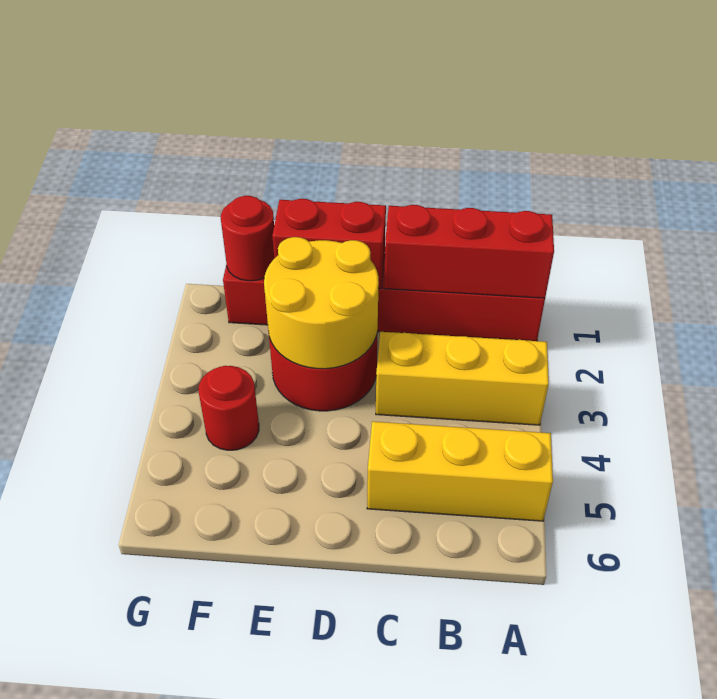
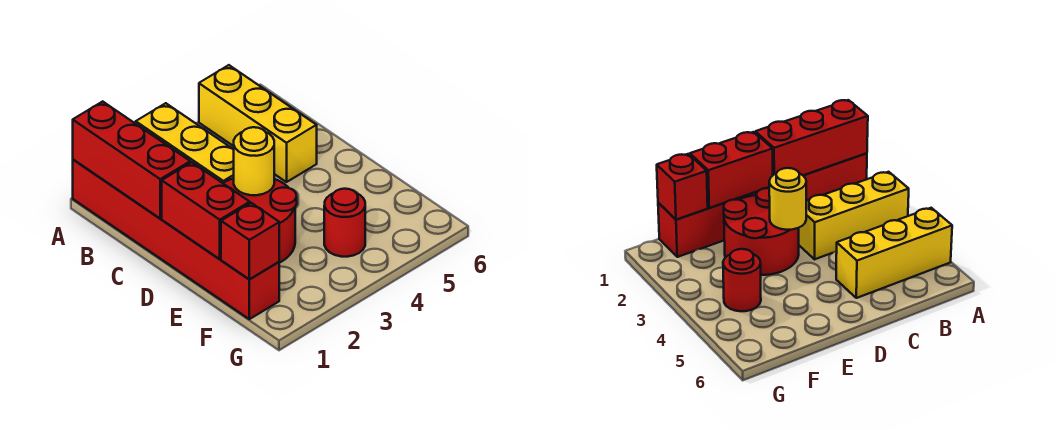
yellow round brick D2:E3 level 2 -> yellow round brick D3 level 2
red round brick F1 level 2 -> red brick F1 level 2

